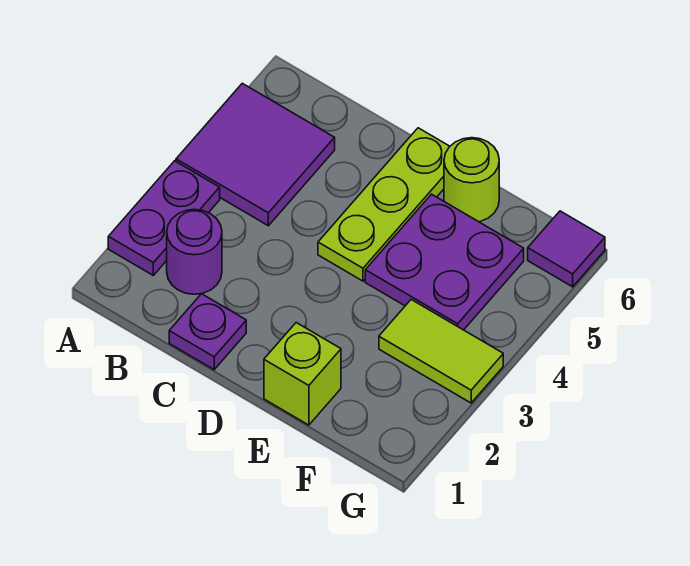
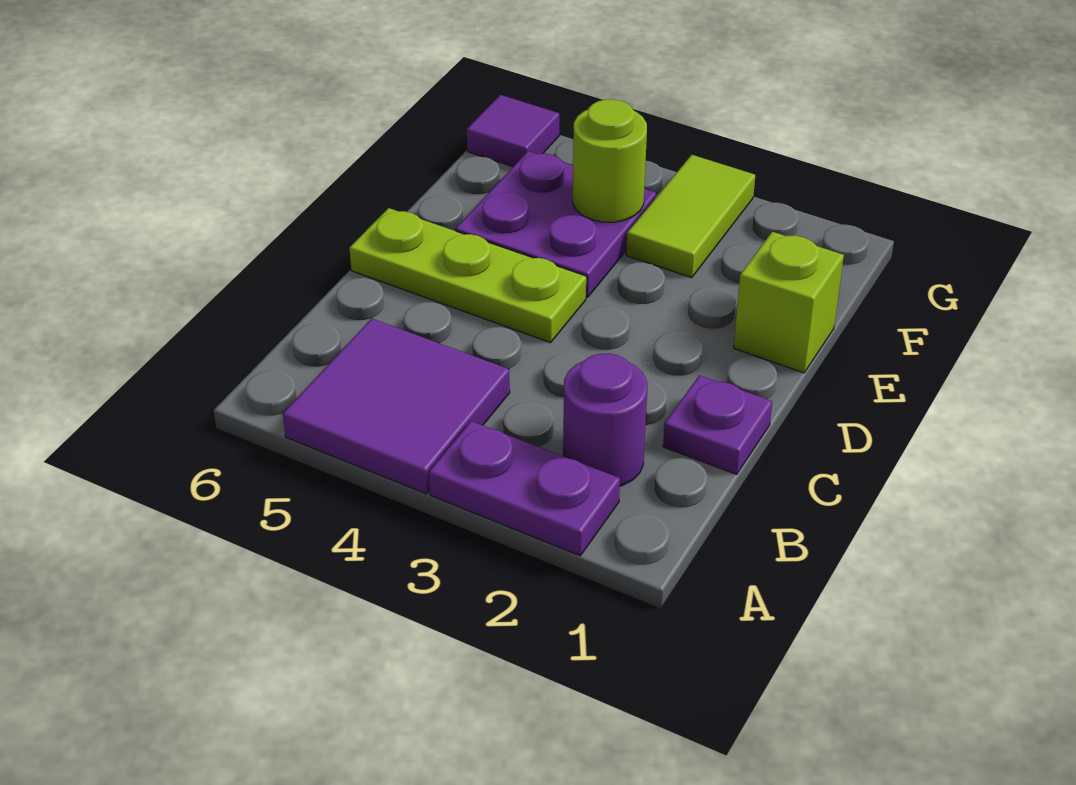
lime round brick E6 level 1 -> lime round brick F4 level 2

